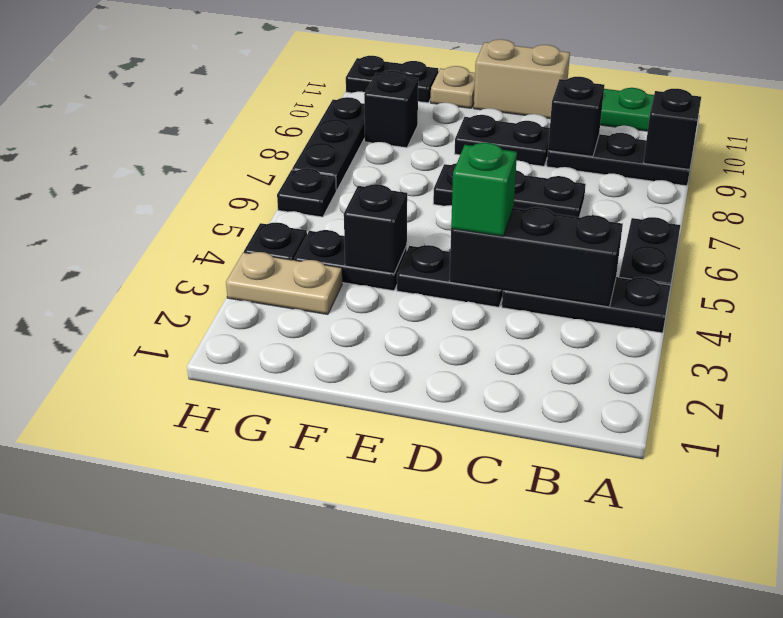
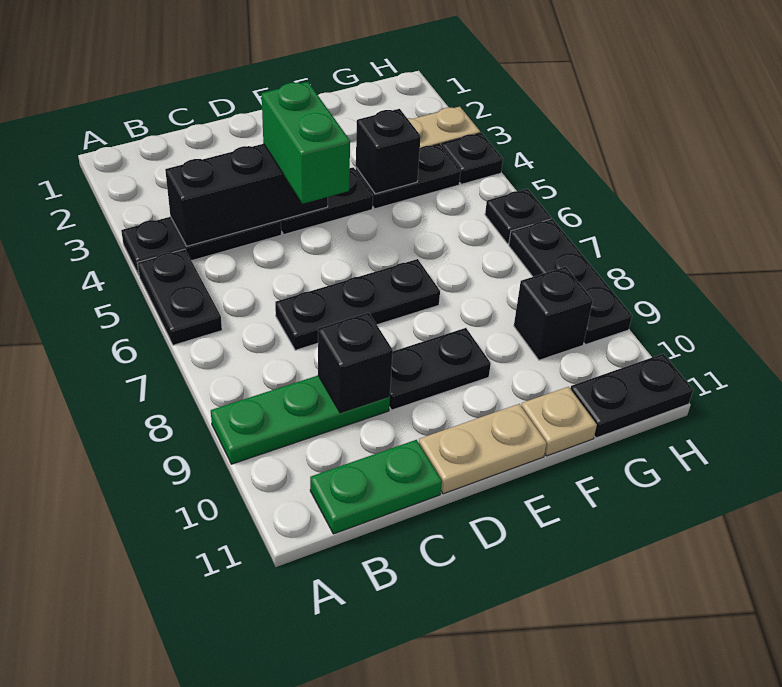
black plate A9:C9 level 1 -> green plate A9:C9 level 1
black brick A9 level 2 -> none
green brick D4 level 3 -> green brick D4:D5 level 3
tan brick D11:E11 level 1 -> tan plate D11:E11 level 1

